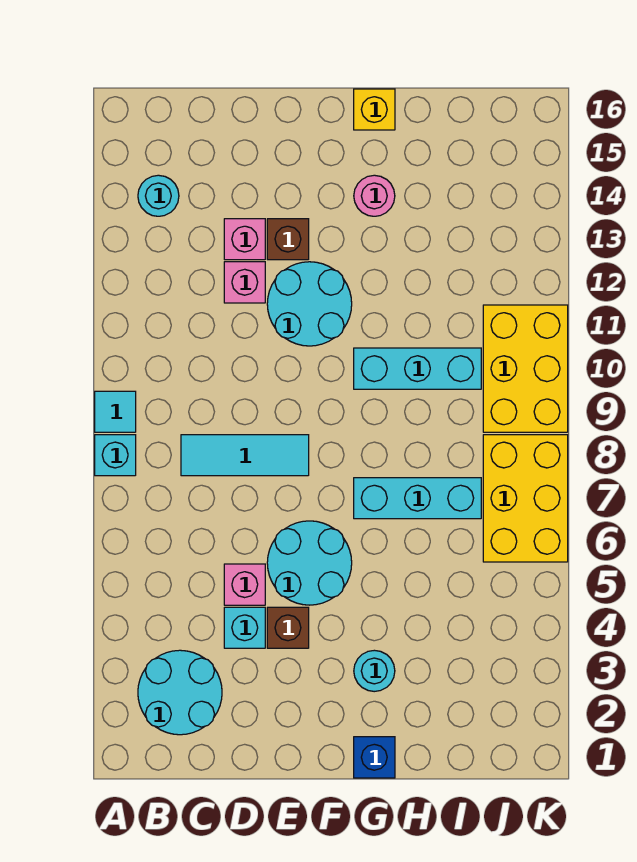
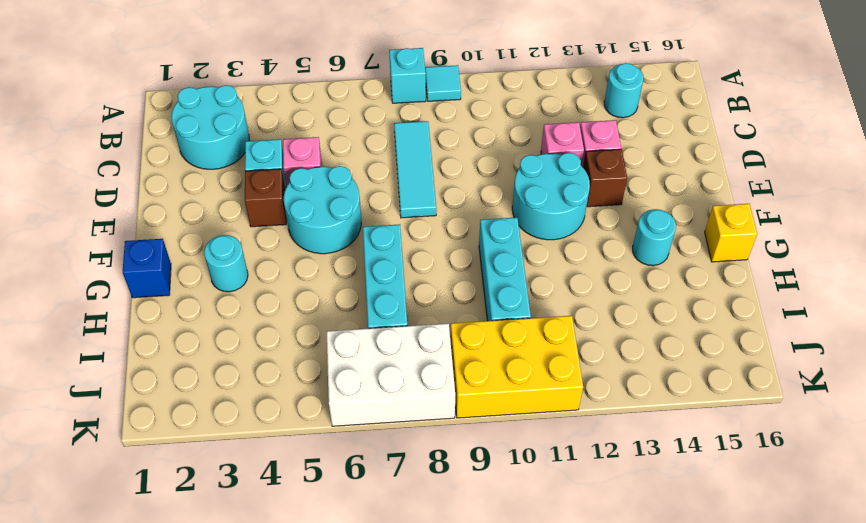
pink round brick G14 level 1 -> cyan round brick G14 level 1
yellow brick J6:K8 level 1 -> white brick J6:K8 level 1

